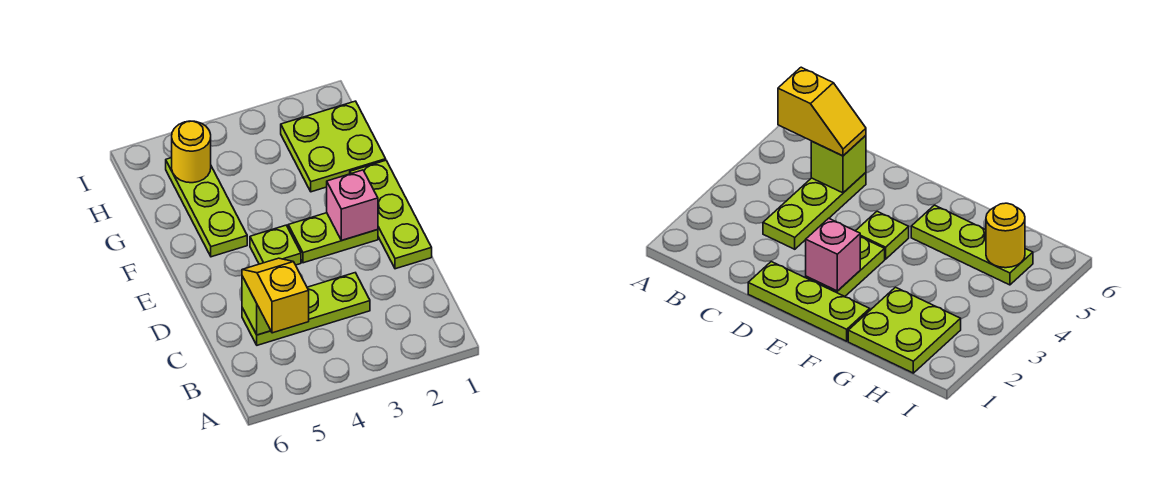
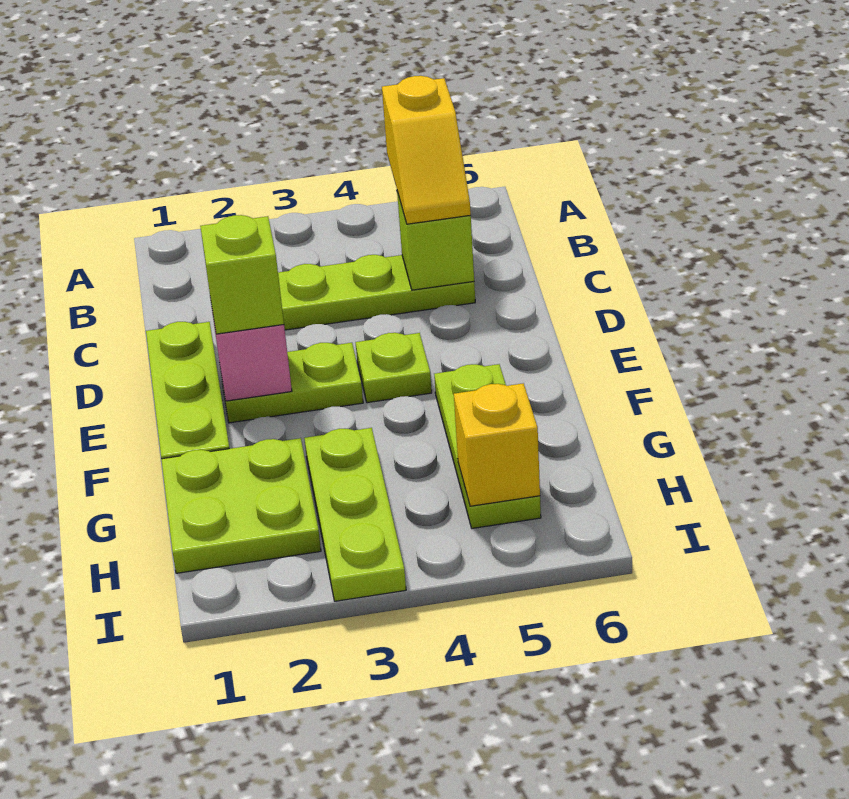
none -> lime brick E2 level 3
none -> lime plate G3:I3 level 1
yellow round brick H5 level 2 -> yellow brick H5 level 2

